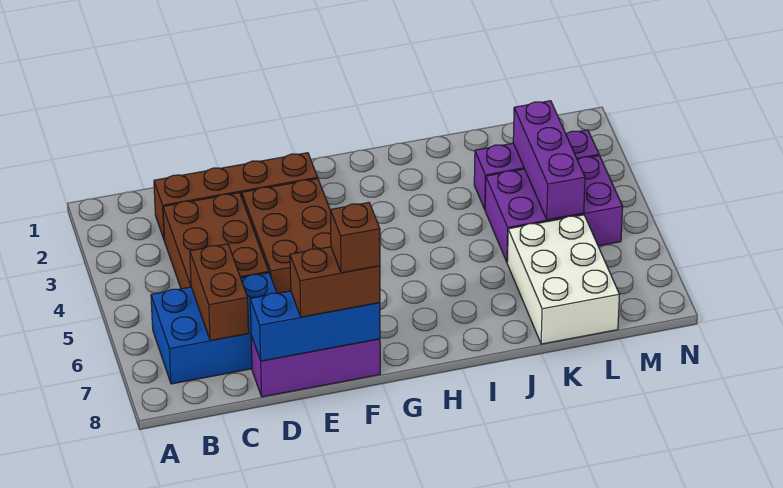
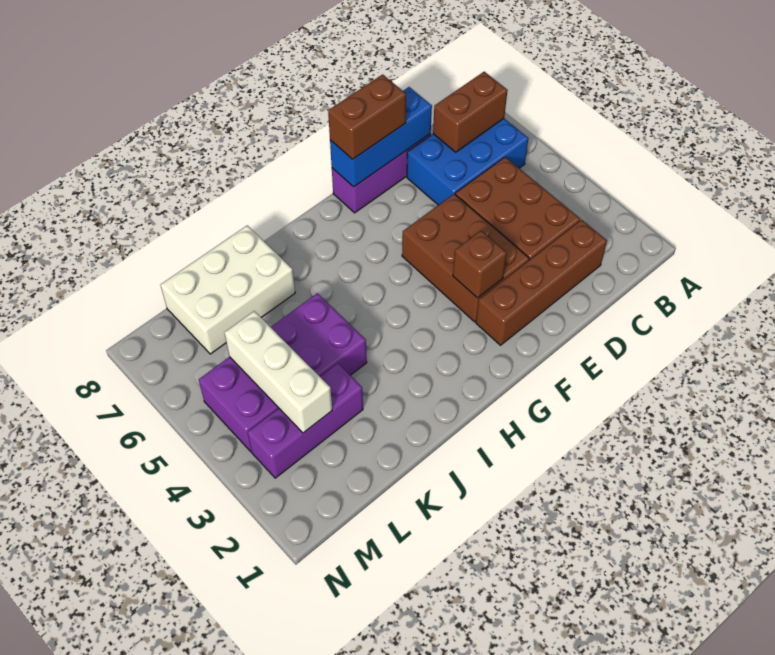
brown brick C6:C7 level 2 -> brown brick B7:C7 level 2
brown brick F8 level 4 -> brown brick F3 level 2
purple brick K4:M5 level 1 -> purple brick J4:M5 level 1
white brick K6:L8 level 1 -> white brick J7:L8 level 1
purple brick L3:L5 level 2 -> white brick L3:L5 level 2

